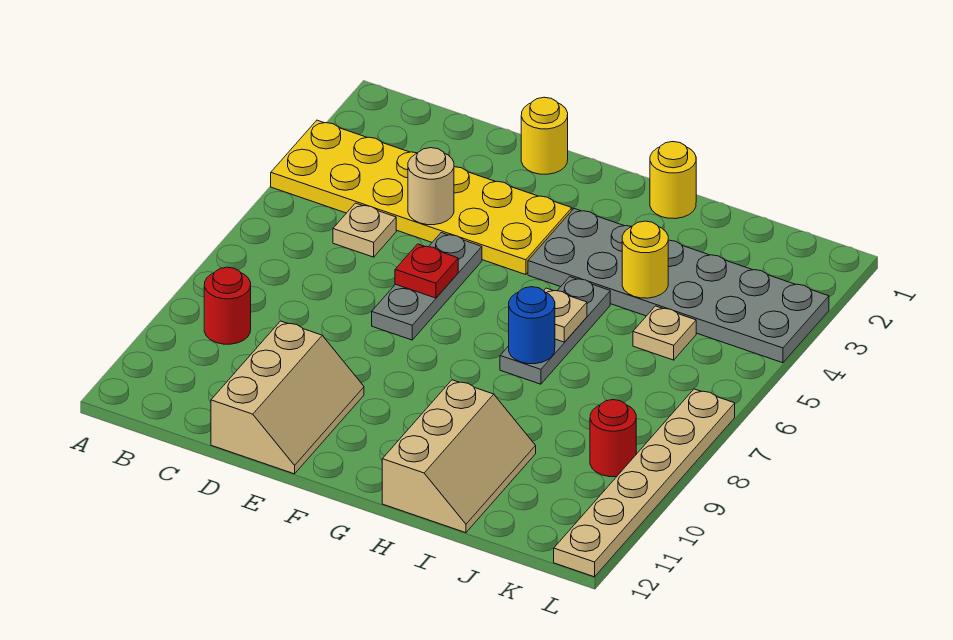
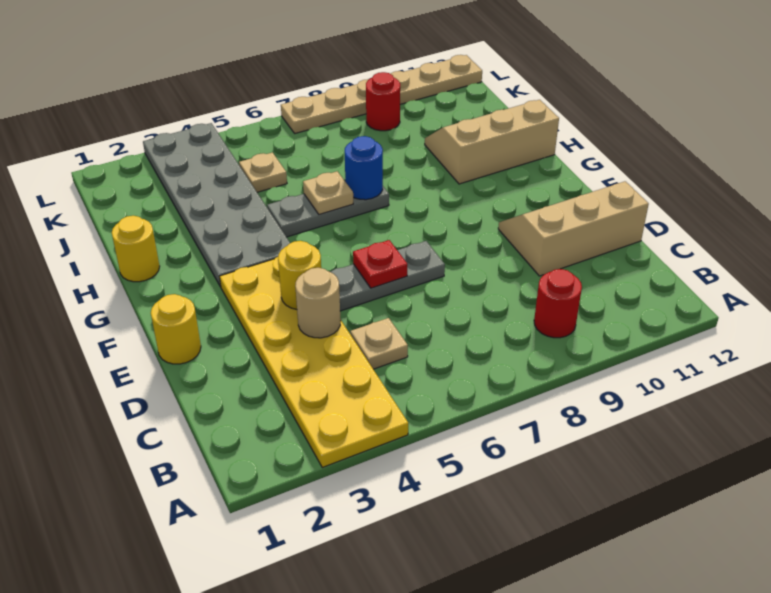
yellow round brick I4 level 2 -> yellow round brick E4 level 2

